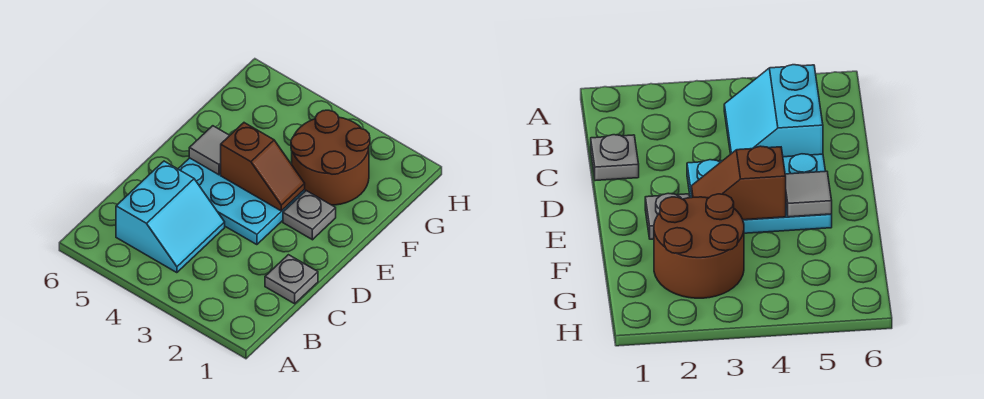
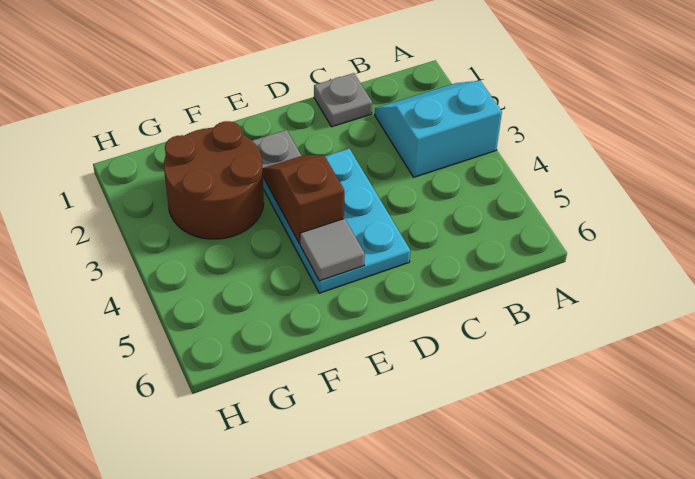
cyan slope B4:C5 level 1 top 5 -> cyan slope A2:B3 level 1 top 3

